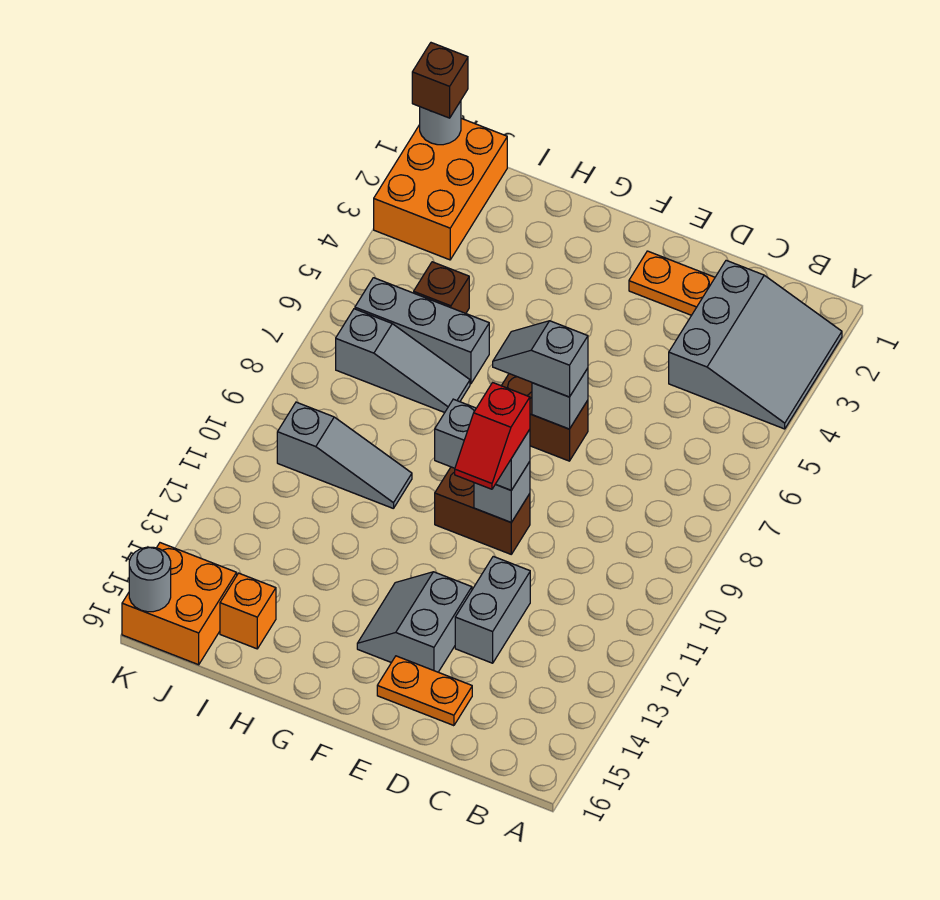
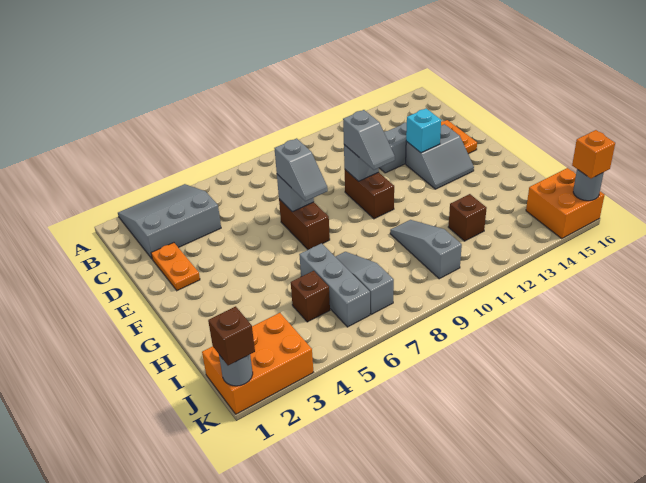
grey brick E10:F10 level 3 -> grey slope E10:F10 level 3 top E
red slope E10:E11 level 4 top 10 -> none
none -> cyan brick E13 level 2
none -> brown brick I12 level 1
orange brick I15 level 1 -> orange brick K16 level 3

